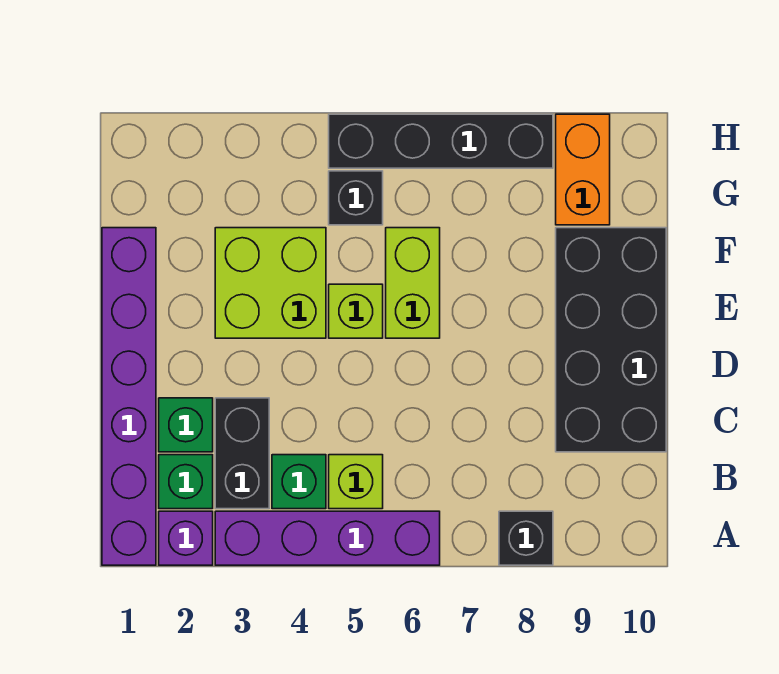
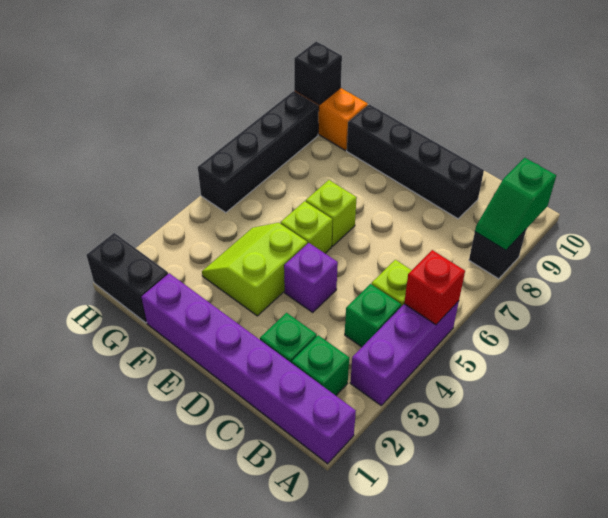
purple brick A2 level 1 -> purple brick D4 level 1
purple brick A3:A6 level 1 -> purple brick A3:A5 level 1
none -> red brick A5 level 2
none -> green slope A8:A9 level 2 top 9
black brick B3:C3 level 1 -> black brick G1:H1 level 1
black brick C9:F10 level 1 -> black brick C9:F9 level 1
lime brick E3:F4 level 1 -> lime slope E3:F4 level 1 top E
lime brick E6:F6 level 1 -> lime brick E6 level 1
black brick G5 level 1 -> black brick H9 level 2

